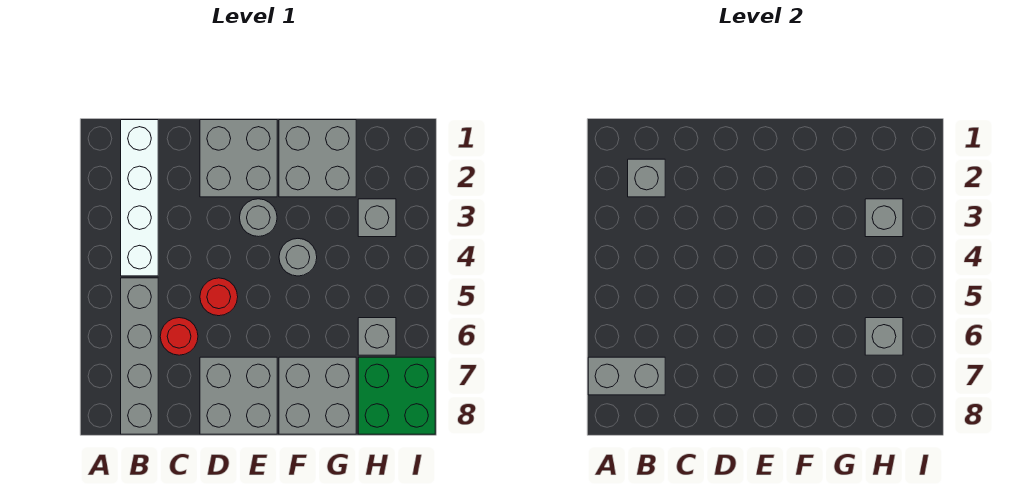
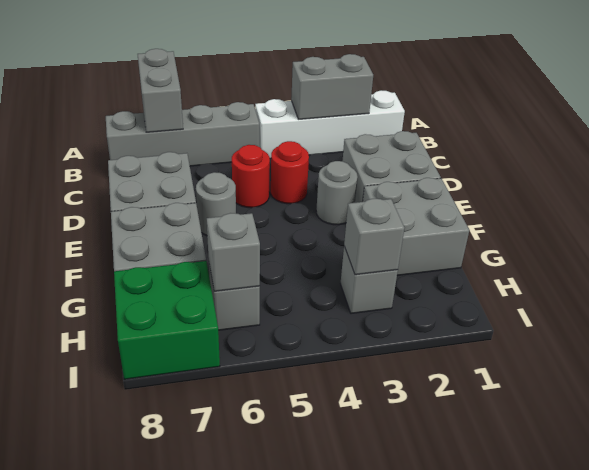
grey brick B2 level 2 -> grey brick B2:B3 level 2
red round brick C6 level 1 -> red round brick D4 level 1
grey round brick F4 level 1 -> grey round brick E6 level 1

